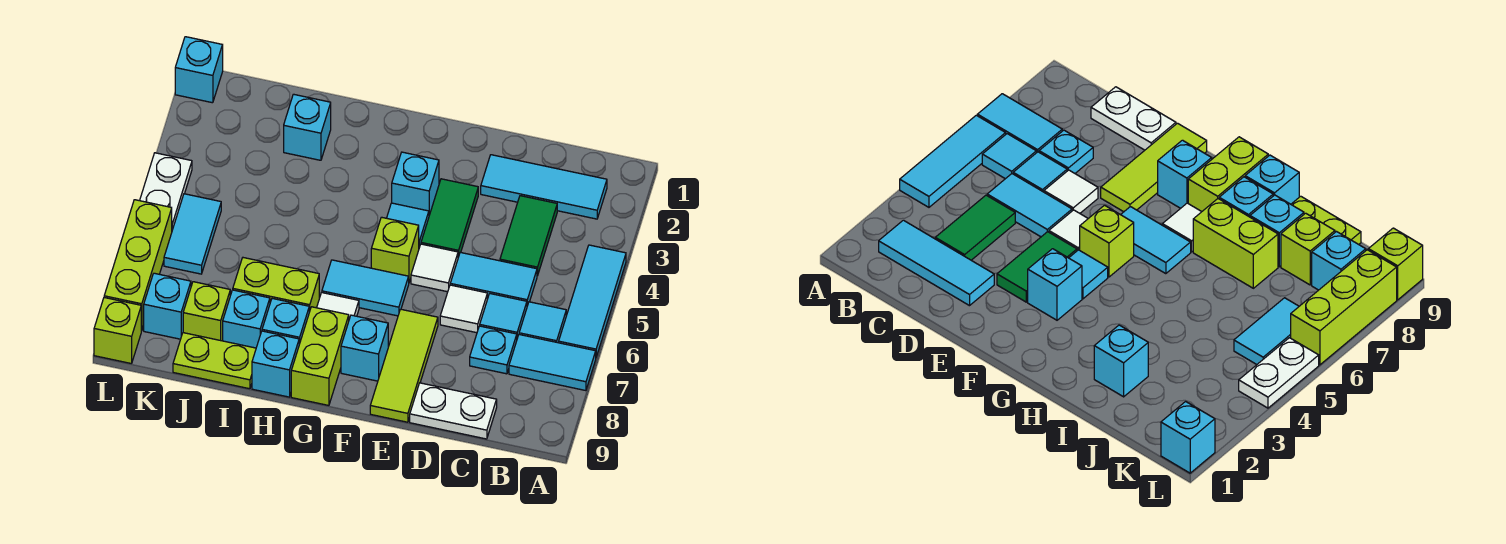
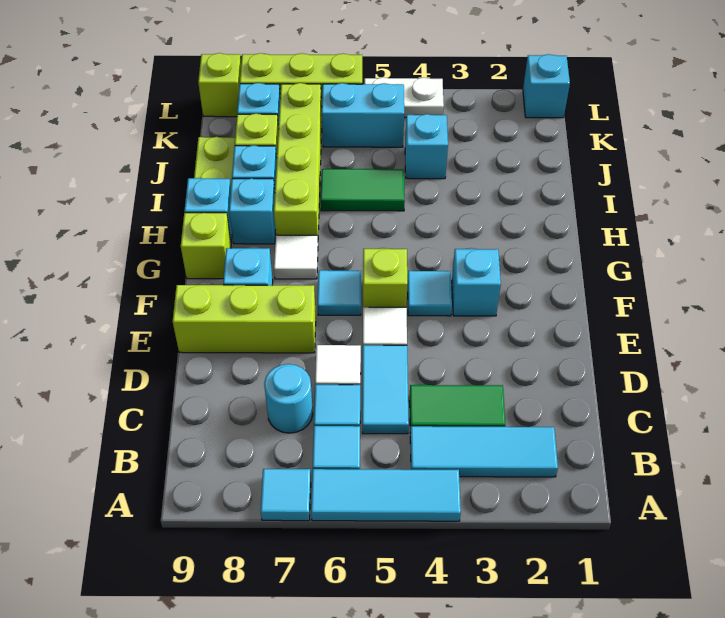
cyan tile A7:B7 level 1 -> cyan tile A7 level 1
cyan tile B2:D2 level 1 -> cyan tile B2:B4 level 1
cyan plate C7 level 1 -> cyan round brick C7 level 1
white plate C9:D9 level 1 -> none
green tile E3:E4 level 1 -> green tile I5:I6 level 1
lime tile E7:E9 level 1 -> lime brick E7:E9 level 1
cyan tile F6:G6 level 1 -> cyan tile F6 level 1
lime brick G8:G9 level 1 -> lime brick G9 level 1
lime brick H7:I7 level 1 -> lime brick H7:K7 level 1
cyan brick I2 level 1 -> cyan brick J4 level 1
cyan tile K5:K6 level 1 -> cyan brick K5:K6 level 1

